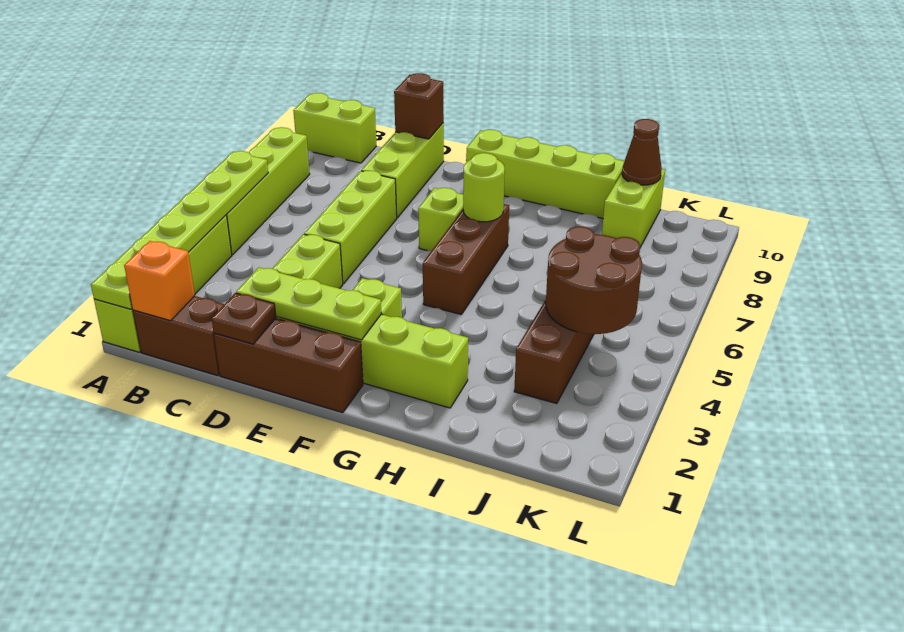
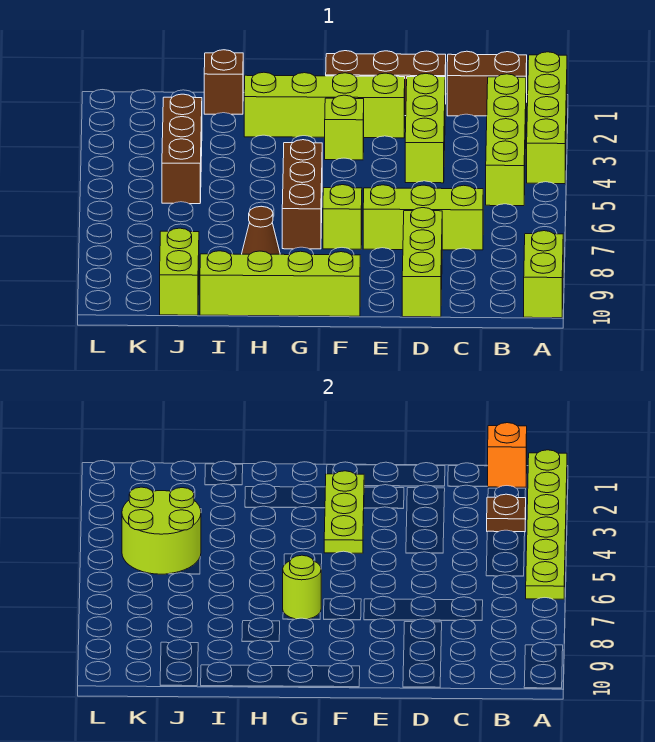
lime brick A5:A8 level 1 -> lime brick B2:B5 level 1
lime brick A10:B10 level 1 -> lime brick A9:A10 level 1
brown plate D1 level 2 -> brown plate B3 level 2
lime plate D2:F2 level 2 -> lime plate F2:F4 level 2
lime brick D5:D7 level 1 -> lime brick C7:E7 level 1
brown brick D10 level 2 -> brown brick I1 level 1
brown round brick J4:K5 level 2 -> lime round brick J4:K5 level 2
brown cone J10 level 2 -> brown cone H8 level 1

